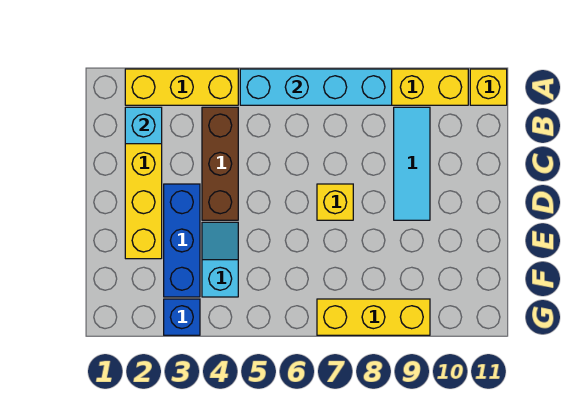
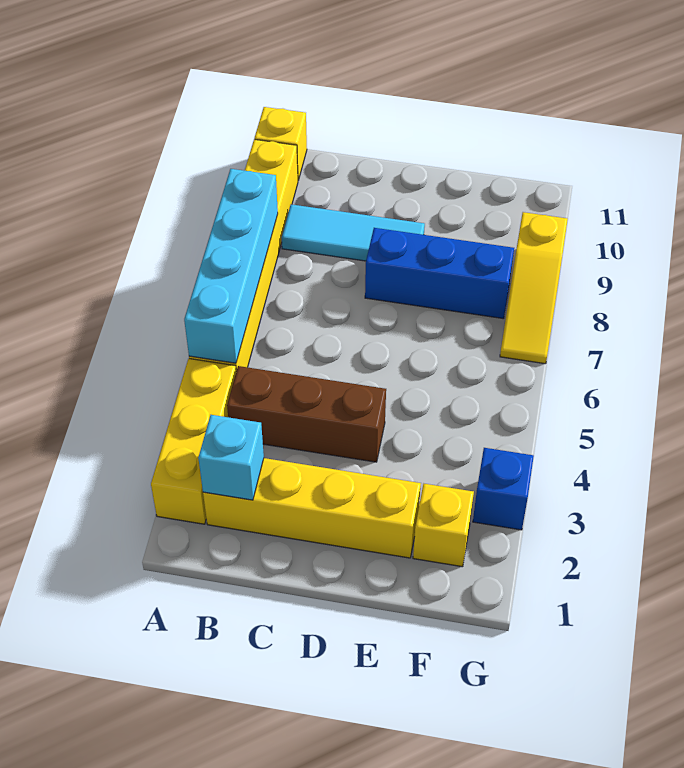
blue brick D3:F3 level 1 -> blue brick D8:F8 level 1
yellow brick D7 level 1 -> yellow brick F2 level 1
cyan slope E4:F4 level 1 top F -> none
yellow brick G7:G9 level 1 -> yellow slope G7:G9 level 1 top 9

